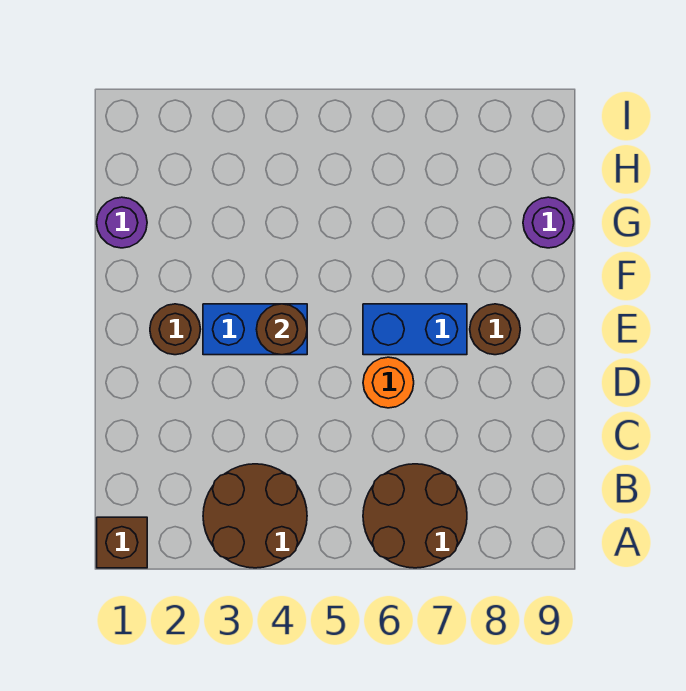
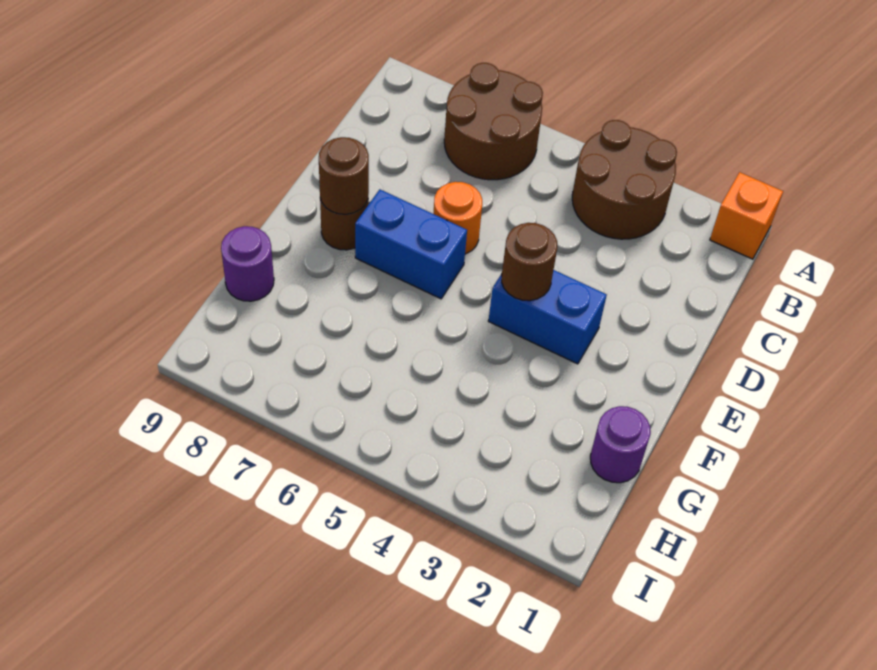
brown brick A1 level 1 -> orange brick A1 level 1
brown round brick E2 level 1 -> brown round brick E8 level 2

